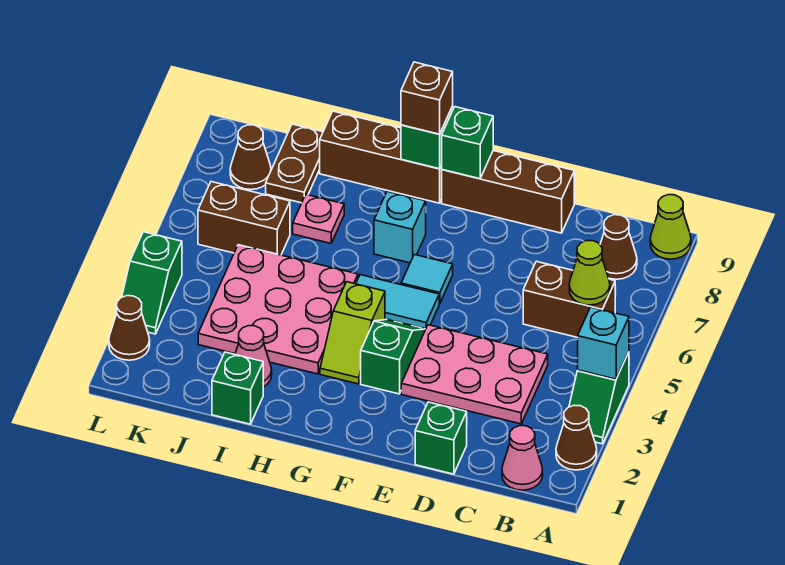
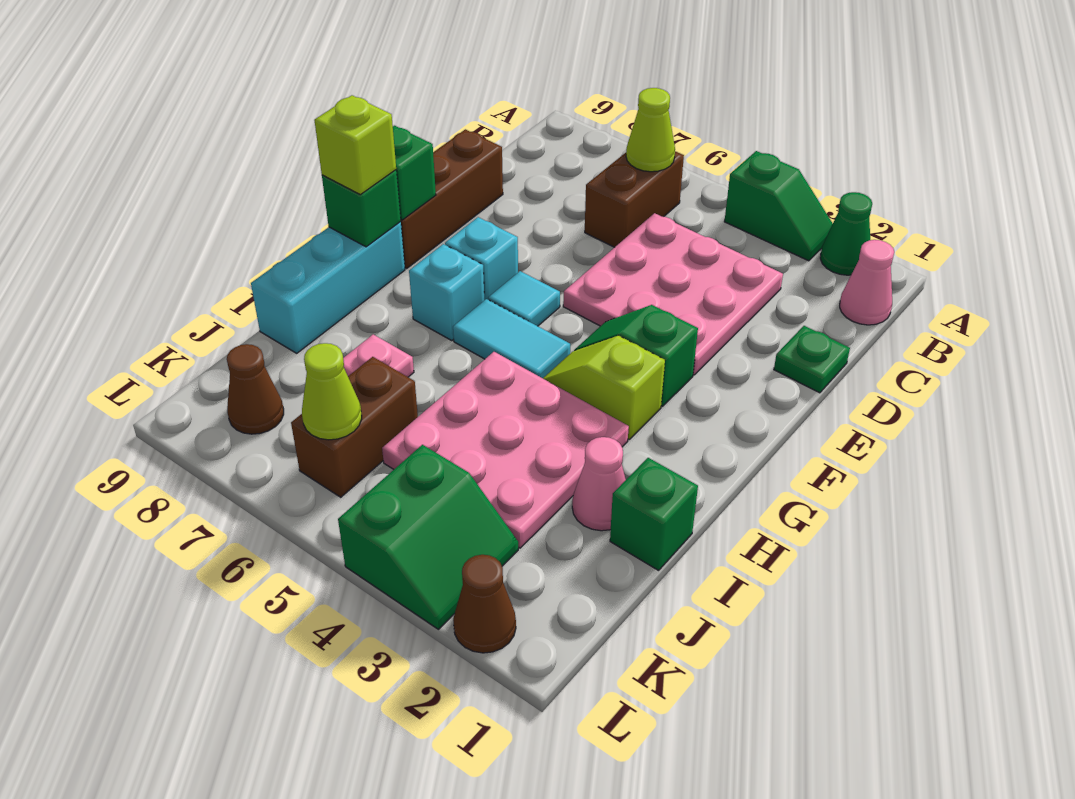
brown cone A2 level 1 -> green cone A2 level 1
cyan brick A4 level 2 -> cyan brick F7 level 1
lime cone A9 level 1 -> lime cone K6 level 2
brown cone B8 level 1 -> none
pink plate C3:E4 level 1 -> pink plate C3:E5 level 1
green brick D1 level 1 -> green plate D1 level 1
cyan tile F5:G5 level 1 -> cyan tile G5:G6 level 1
lime slope G3:G4 level 1 top 4 -> lime slope G3:G4 level 1 top 3
brown brick G9:I9 level 1 -> cyan brick G9:I9 level 1
brown brick G9 level 3 -> lime brick G9 level 3
brown plate J8:J9 level 1 -> none
green slope L3:L4 level 1 top 4 -> green slope K3:L4 level 1 top 4

